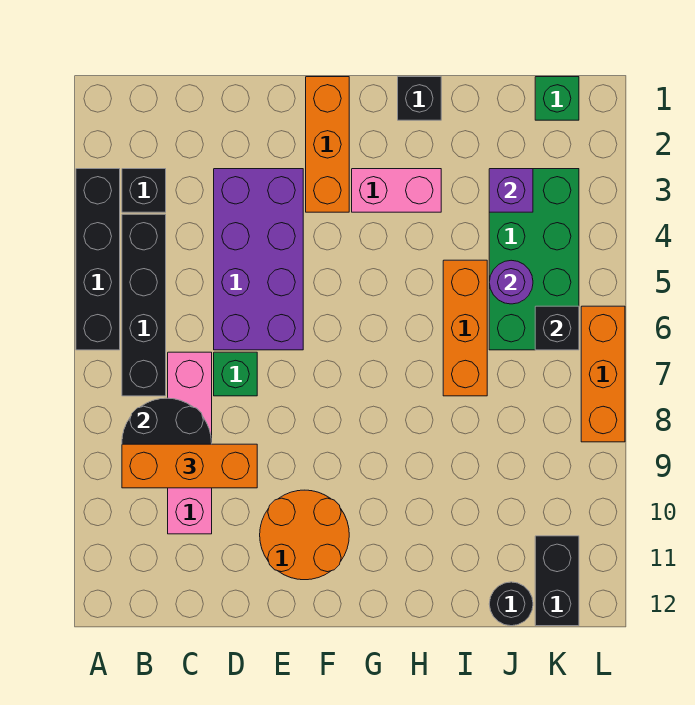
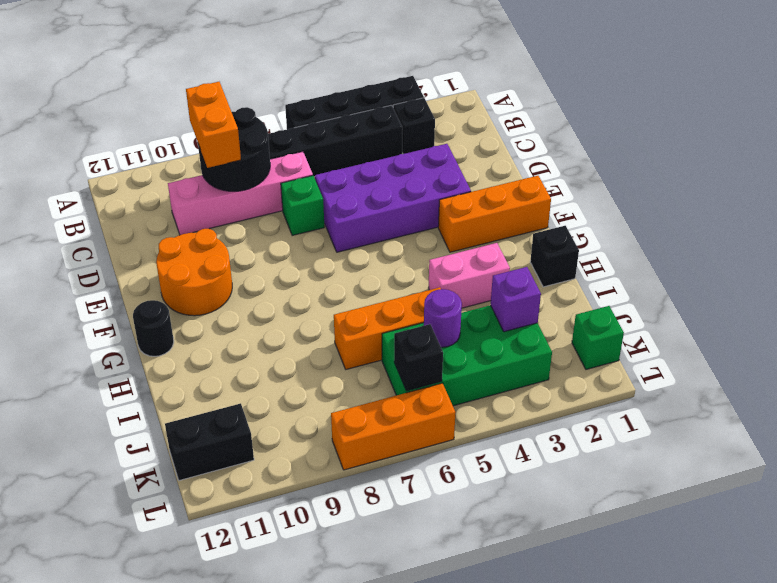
orange brick B9:D9 level 3 -> orange brick B9:C9 level 3
pink brick G3:H3 level 1 -> pink brick H3:H4 level 1
black round brick J12 level 1 -> black round brick G12 level 1

